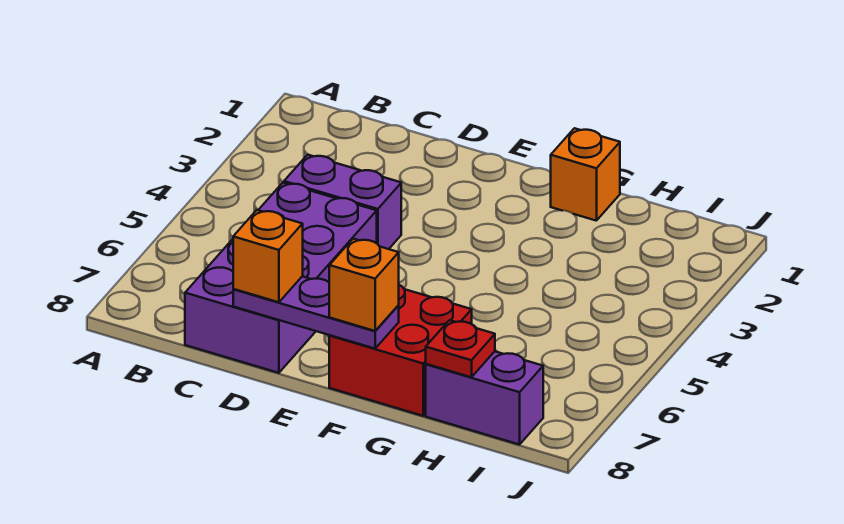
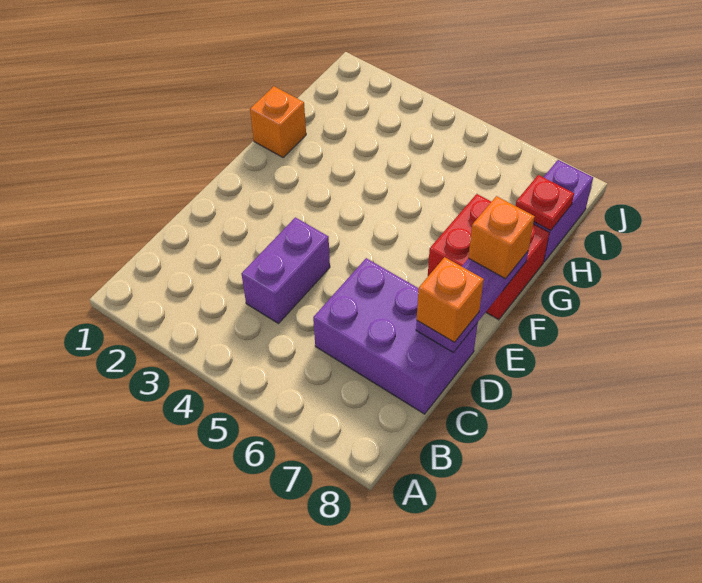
purple brick C5:D8 level 1 -> purple brick C6:D8 level 1

